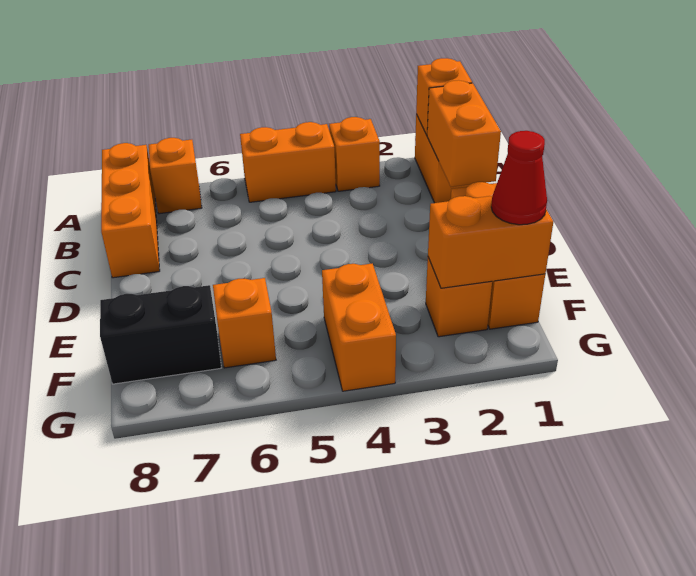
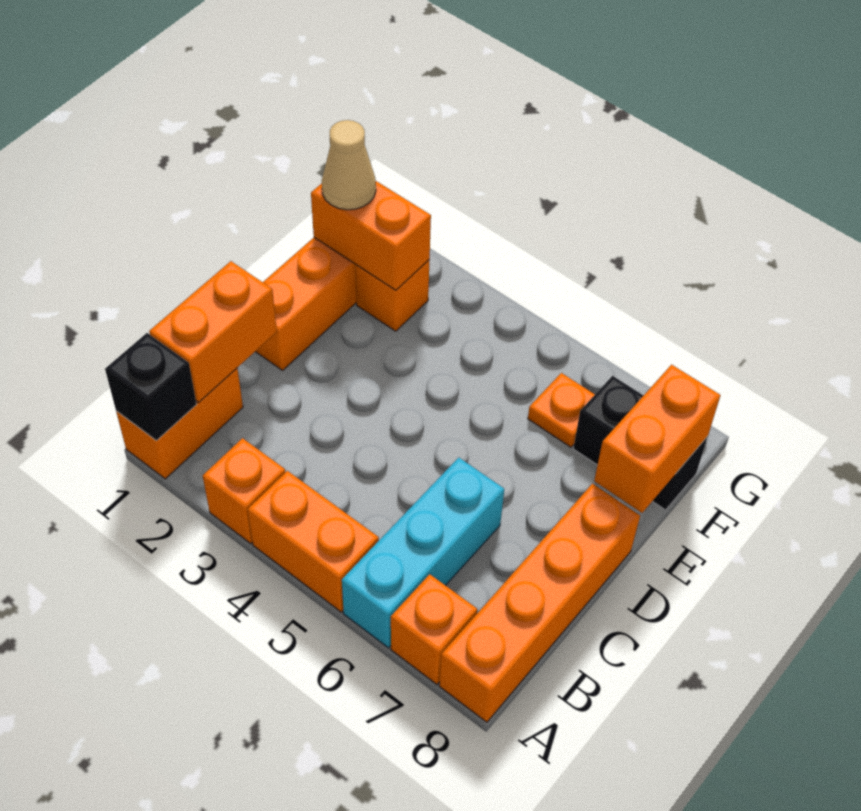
orange brick A1 level 2 -> black brick A1 level 2
none -> cyan brick A6:C6 level 1
orange brick A8:C8 level 1 -> orange brick A8:D8 level 1
red cone F1 level 3 -> tan cone F1 level 3
orange brick F4:G4 level 1 -> orange brick E8:F8 level 2
orange brick F6 level 1 -> orange plate F6 level 1

